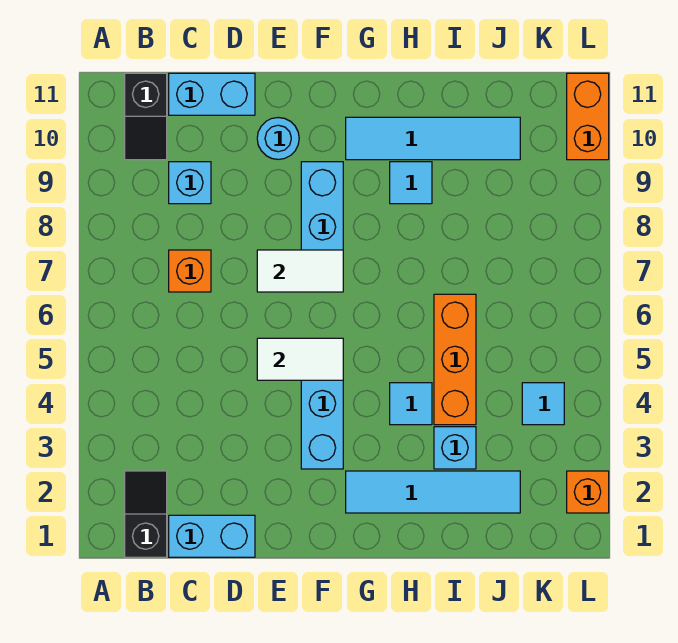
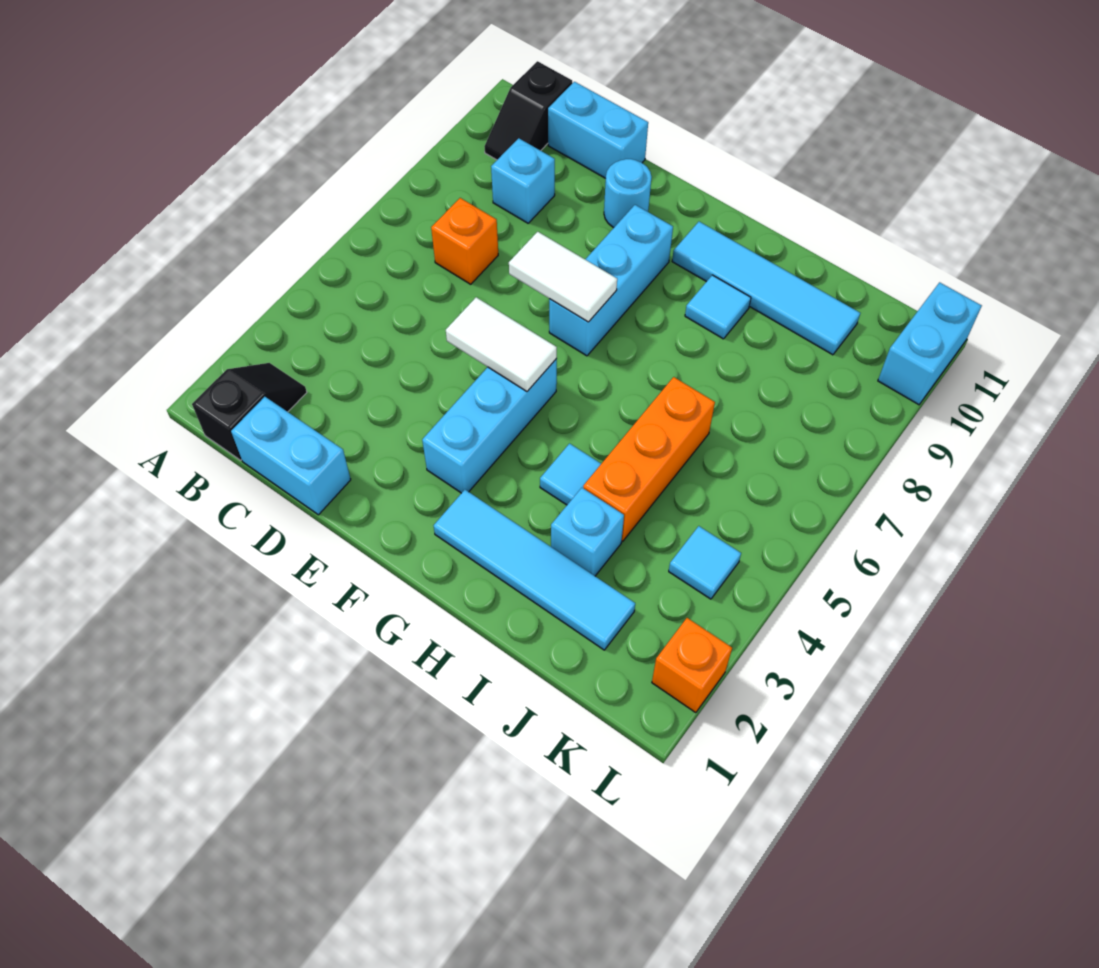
orange brick L10:L11 level 1 -> cyan brick L10:L11 level 1

